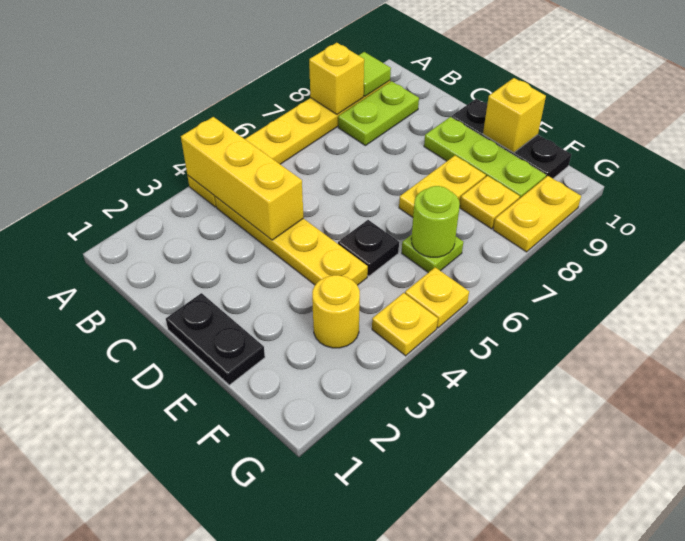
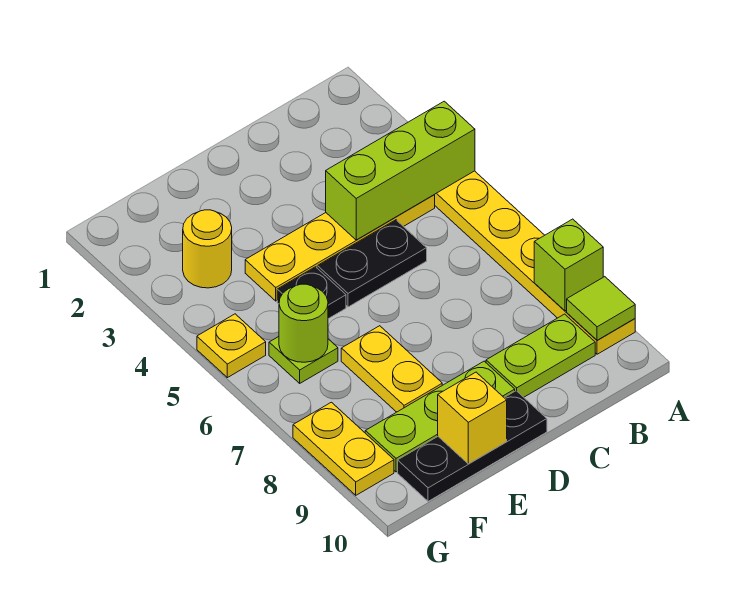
yellow brick A4:C4 level 2 -> lime brick A4:C4 level 2
yellow brick A8 level 2 -> lime brick A8 level 2
lime plate B8:B9 level 1 -> lime plate B9:C9 level 1
black plate D1:E1 level 1 -> black plate C5:D5 level 1
yellow plate F8 level 1 -> none
yellow plate G4 level 1 -> none

